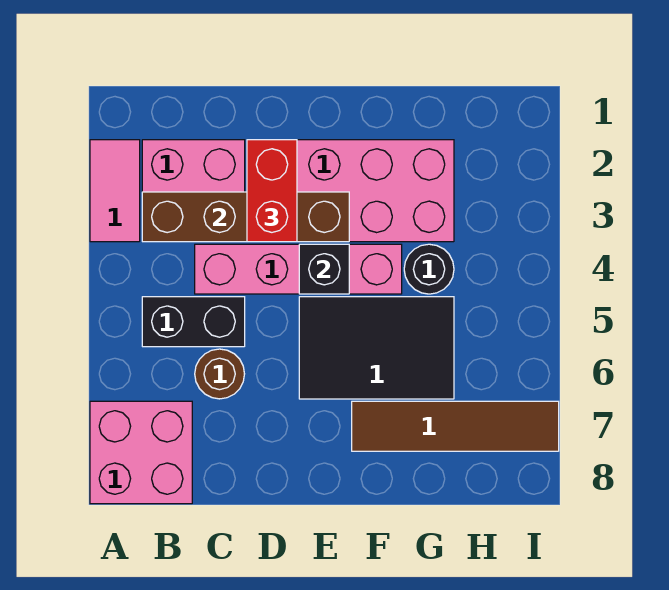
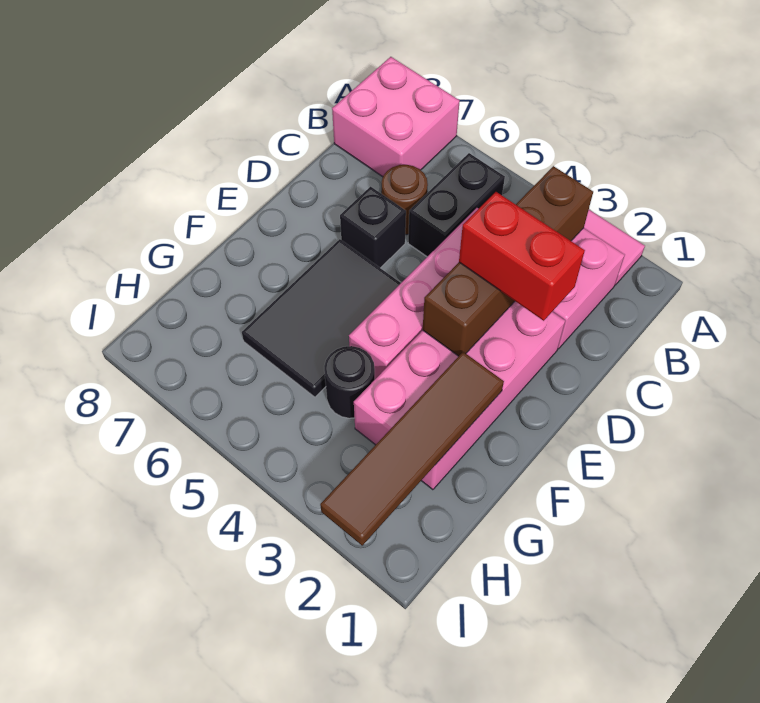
black brick E4 level 2 -> black brick D6 level 1
brown tile F7:I7 level 1 -> brown tile F2:I2 level 2

